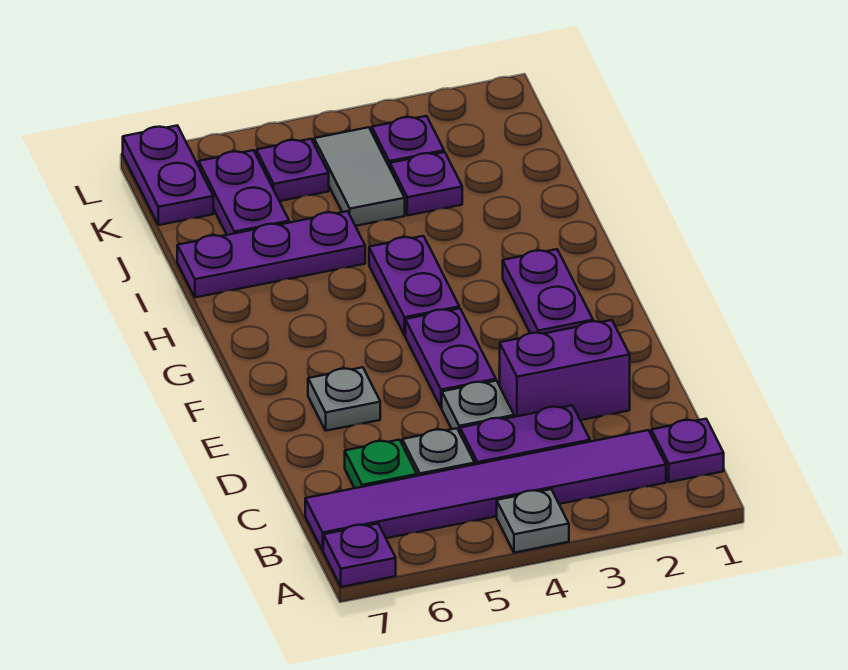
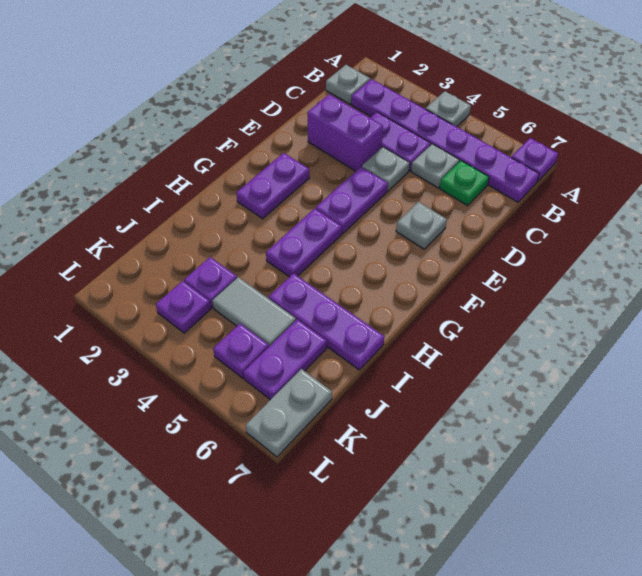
purple plate B1 level 1 -> grey plate B1 level 1
purple tile B2:B7 level 1 -> purple plate B2:B7 level 1
grey tile J4:K4 level 1 -> grey tile J4:J5 level 1
purple plate K7:L7 level 1 -> grey plate K7:L7 level 1

